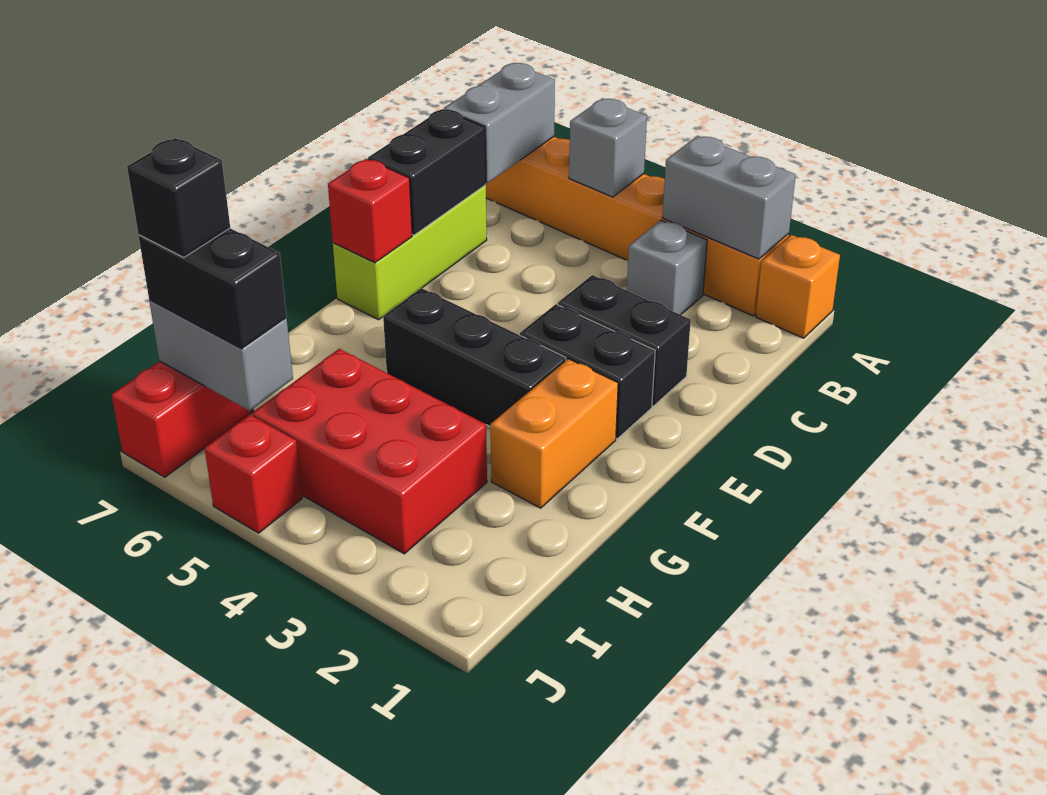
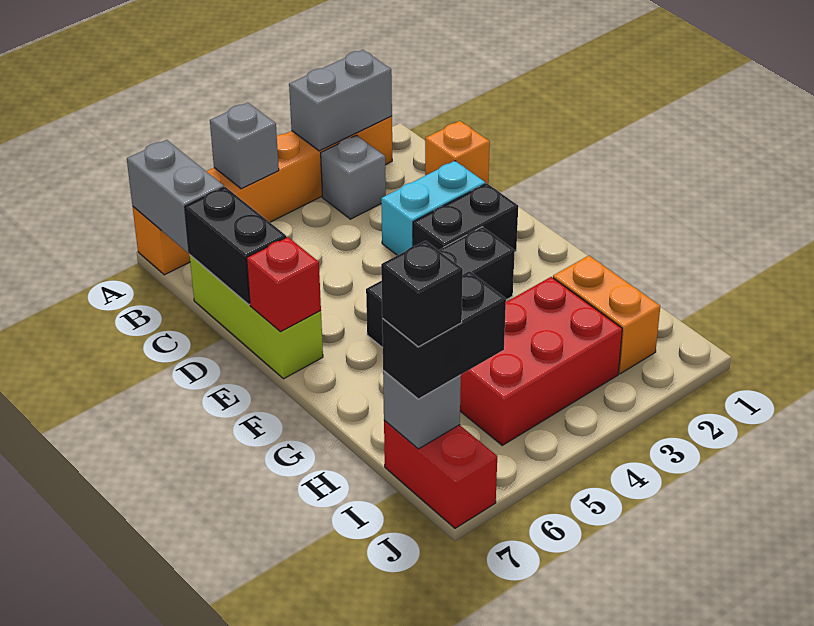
orange brick A1 level 1 -> orange brick C1 level 1
black brick D2:D3 level 1 -> cyan brick D2:D3 level 1
orange brick F2:G2 level 1 -> orange brick H2:I2 level 1
grey brick I6:I7 level 2 -> grey brick I7 level 2
red brick J5 level 1 -> none

